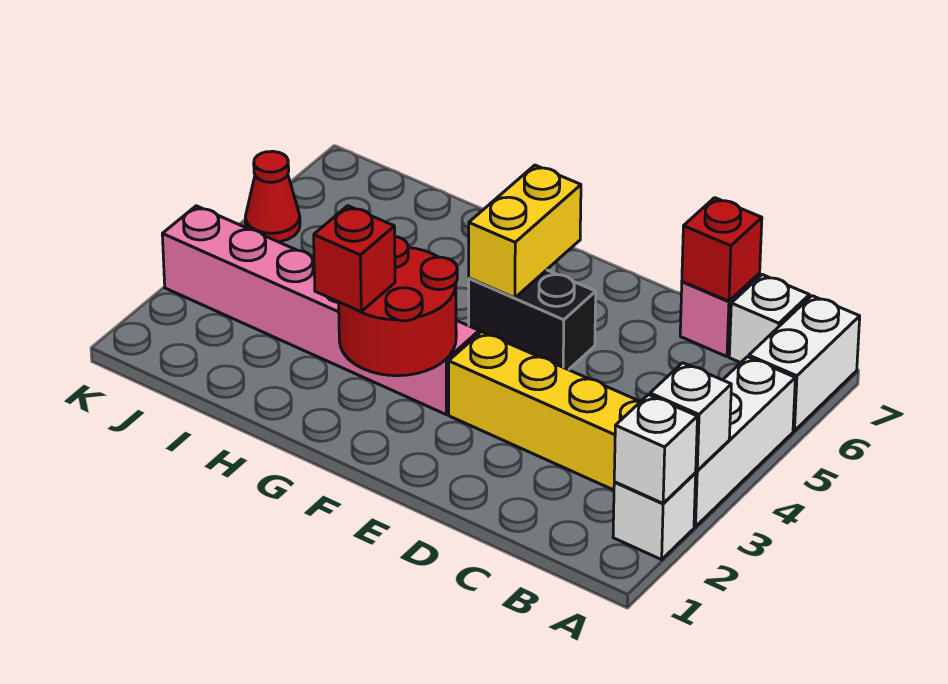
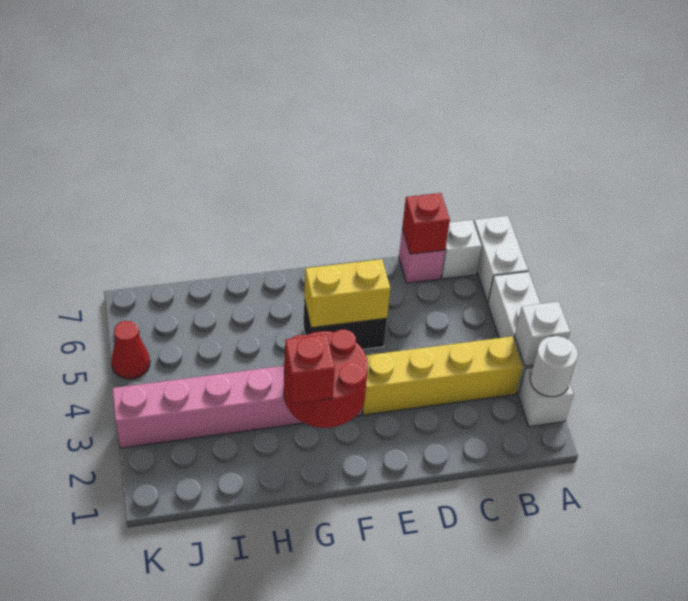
white brick A2 level 2 -> white round brick A2 level 2
yellow brick F5:F6 level 2 -> yellow brick E5:F5 level 2

